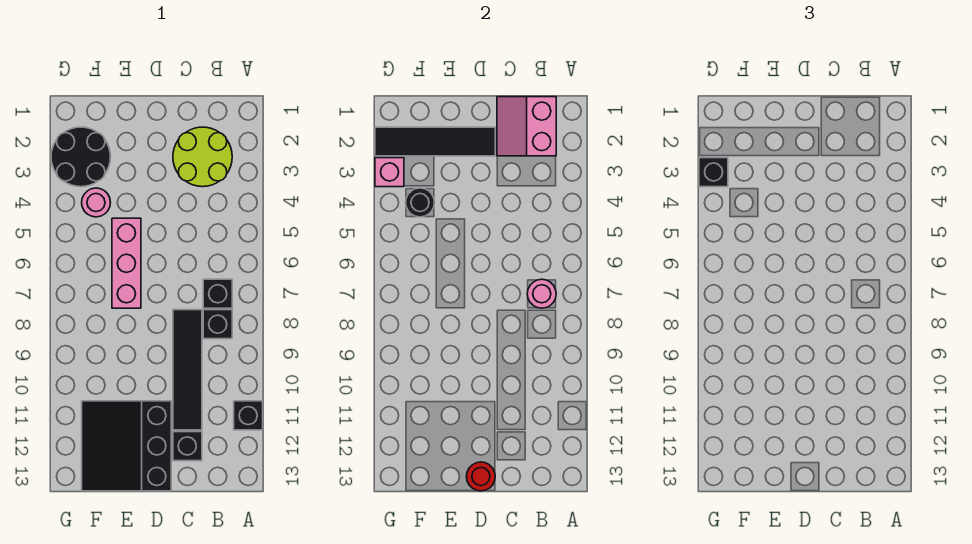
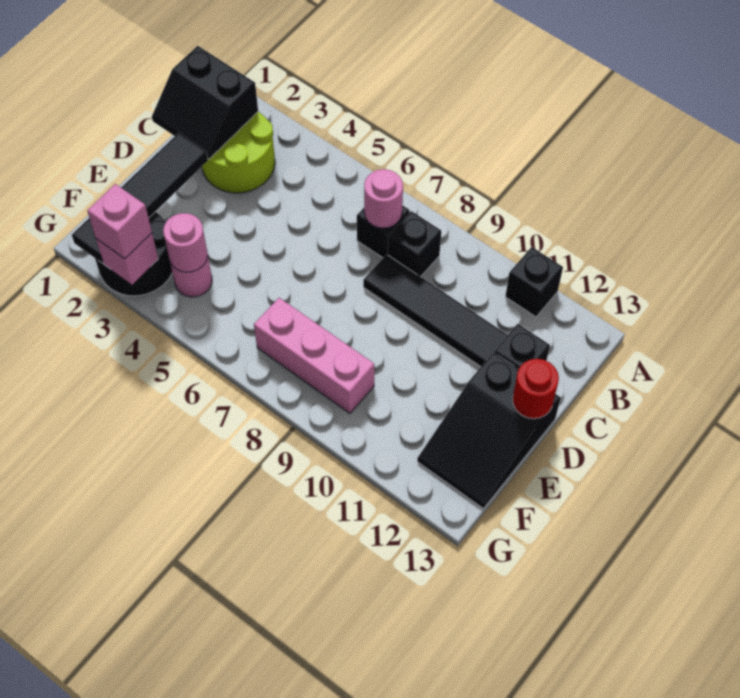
pink slope B1:C2 level 2 top B -> black slope B1:C2 level 2 top B
black slope D11:F13 level 1 top D -> black slope D12:F13 level 1 top D
pink brick E5:E7 level 1 -> pink brick F7:F9 level 1
black round brick F4 level 2 -> pink round brick F4 level 2
black brick G3 level 3 -> pink brick G3 level 3

